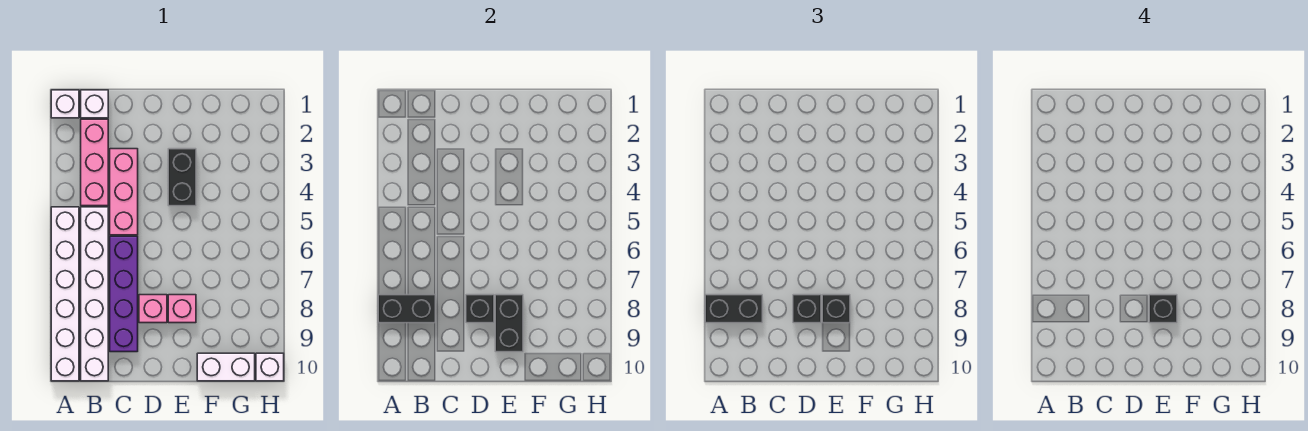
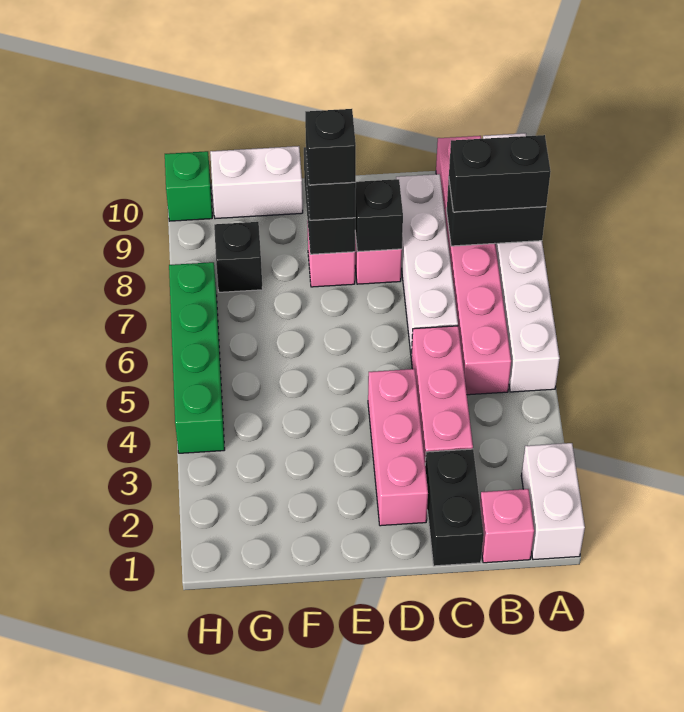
white brick A1 level 1 -> white brick A1:A2 level 1
white brick B1 level 1 -> pink brick B1 level 1
pink brick B2:B4 level 1 -> pink brick D2:D4 level 1
white brick B5:B10 level 1 -> pink brick B5:B10 level 1
purple brick C6:C9 level 1 -> white brick C6:C9 level 1
black brick D8 level 3 -> black brick G8 level 1
black brick E3:E4 level 1 -> black brick C1:C2 level 1
none -> green brick H4:H7 level 1
white brick H10 level 1 -> green brick H10 level 1

